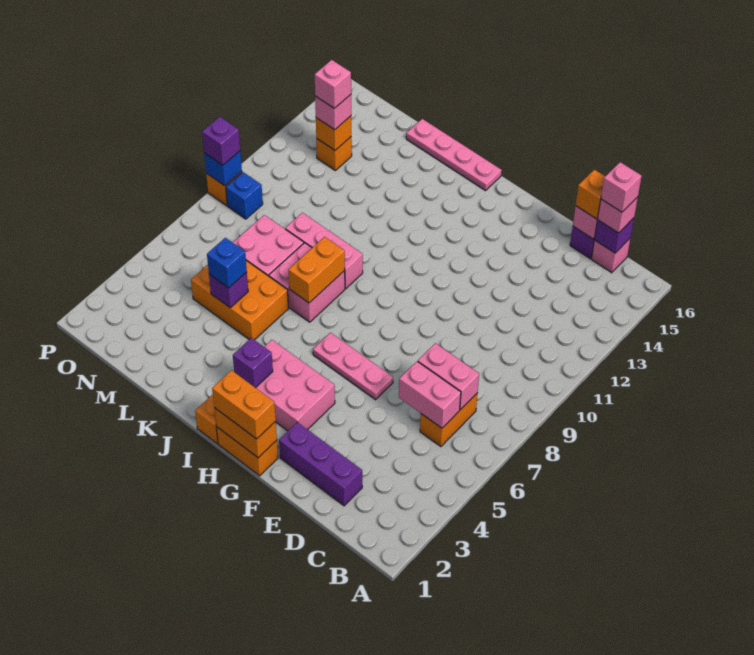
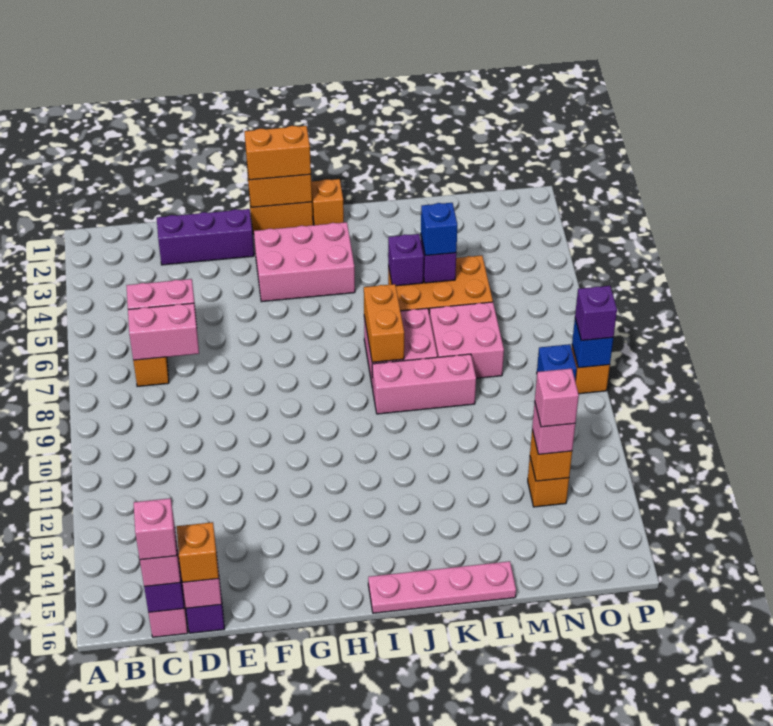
pink plate F6:H6 level 1 -> none
purple brick I3 level 2 -> purple brick K5 level 2

